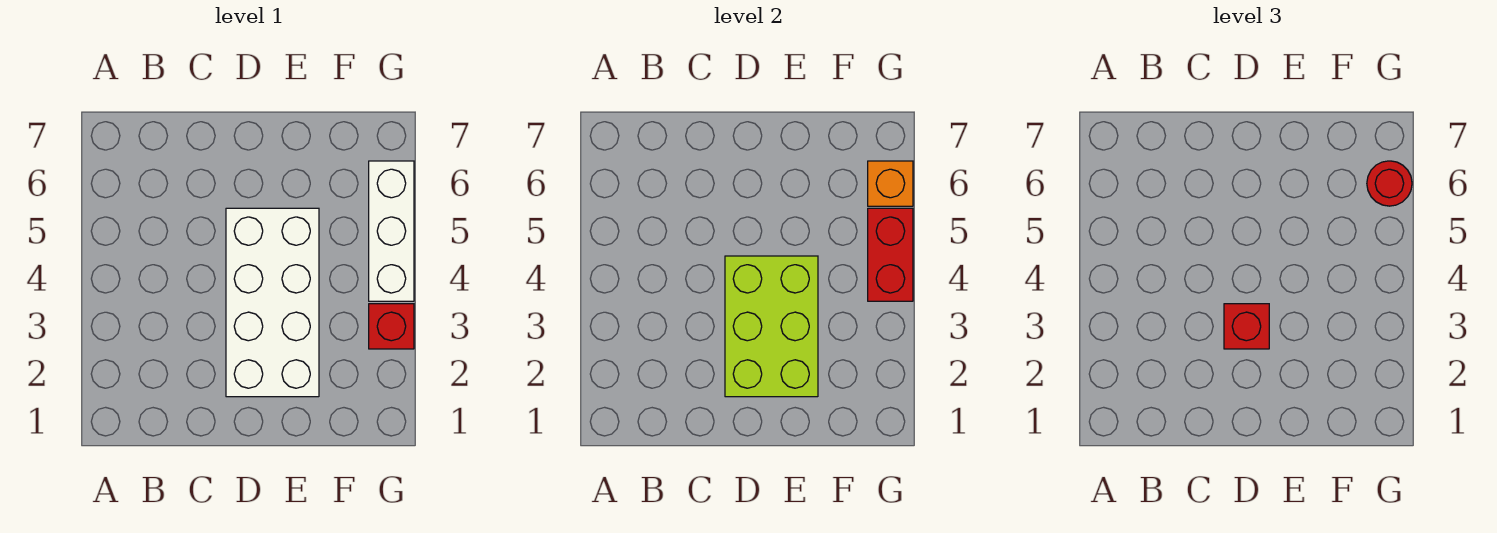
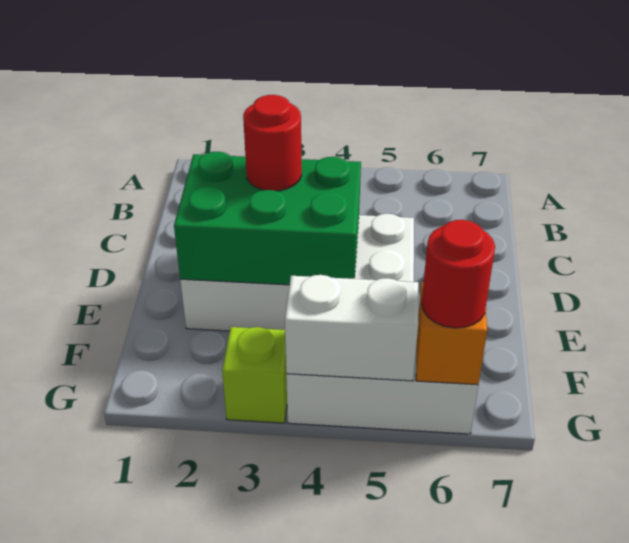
lime brick D2:E4 level 2 -> green brick D2:E4 level 2
red brick D3 level 3 -> red round brick D3 level 3
red brick G3 level 1 -> lime brick G3 level 1
red brick G4:G5 level 2 -> white brick G4:G5 level 2

